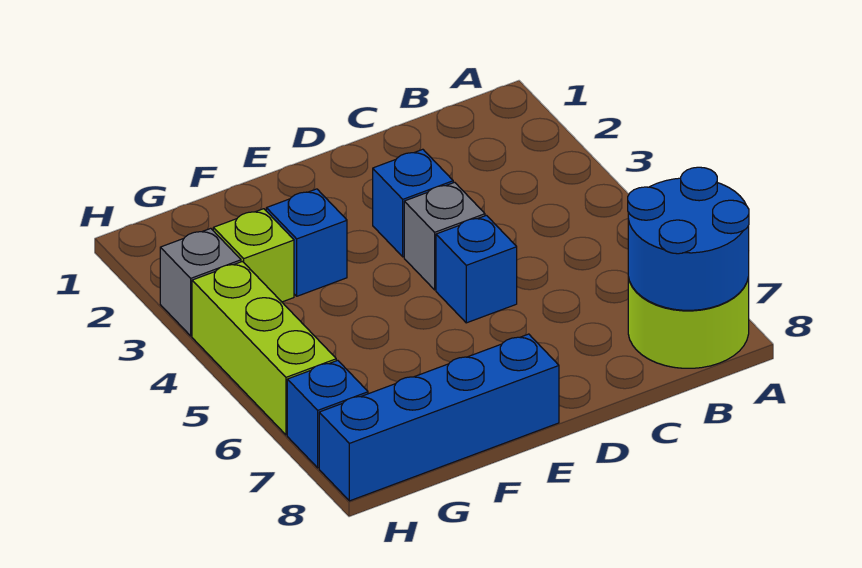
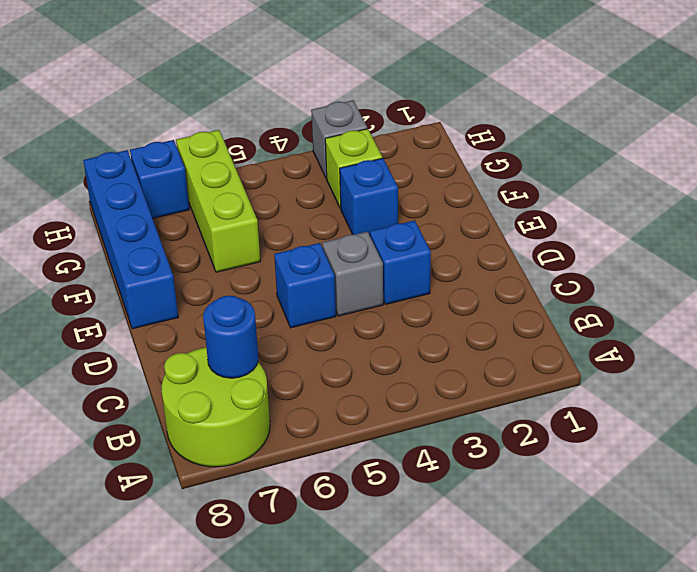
blue round brick A7:B8 level 2 -> blue round brick B7 level 2
lime brick H4:H6 level 1 -> lime brick F6:H6 level 1

